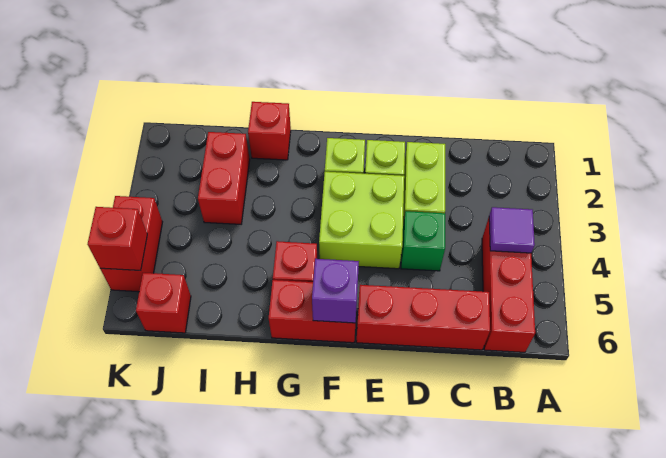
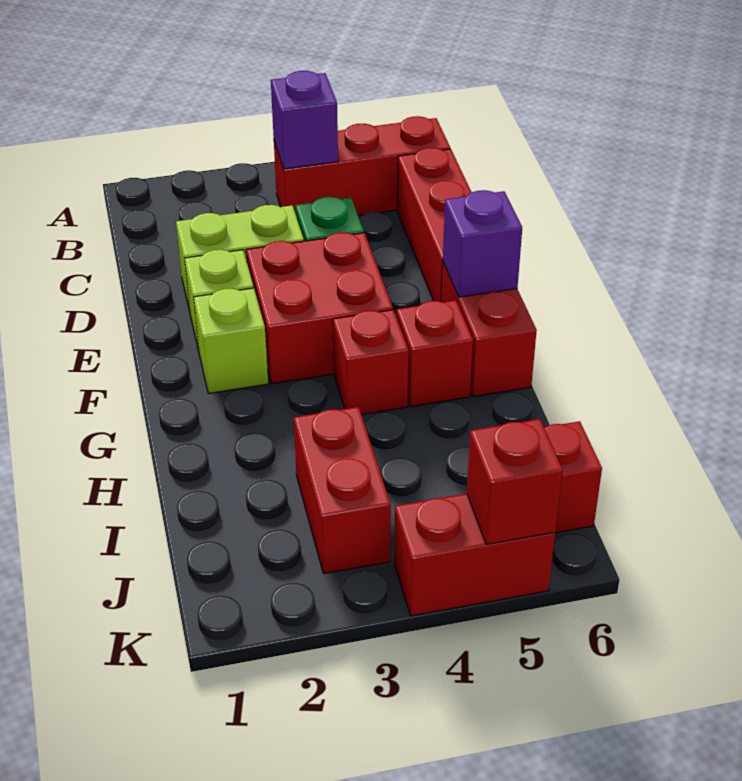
purple tile B4 level 2 -> purple brick B4 level 2
lime brick E3:F4 level 1 -> red brick E3:F4 level 1
red brick H1 level 1 -> red brick G4 level 1
red brick I2:I3 level 1 -> red brick I3:J3 level 1

